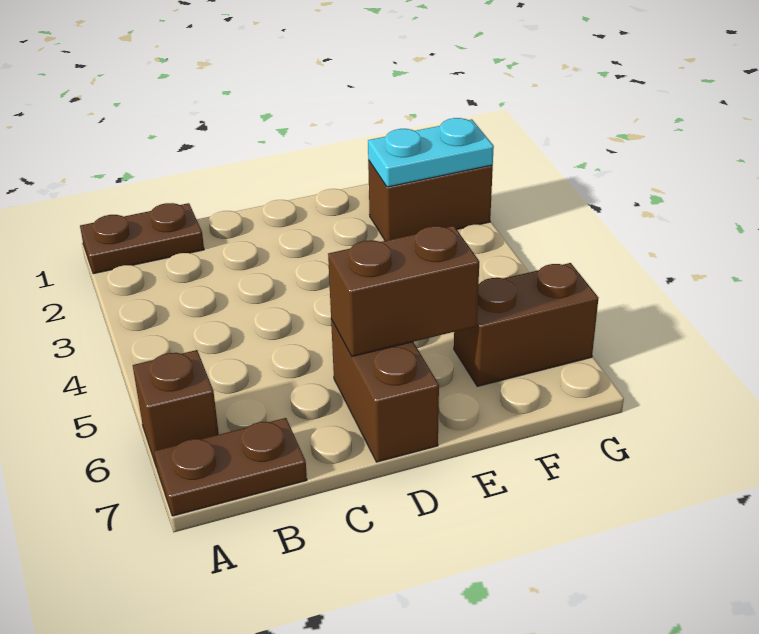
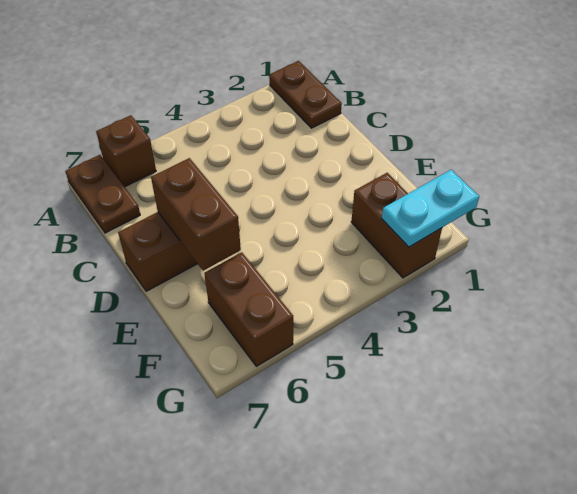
cyan plate F2:G2 level 2 -> cyan plate G1:G2 level 2

